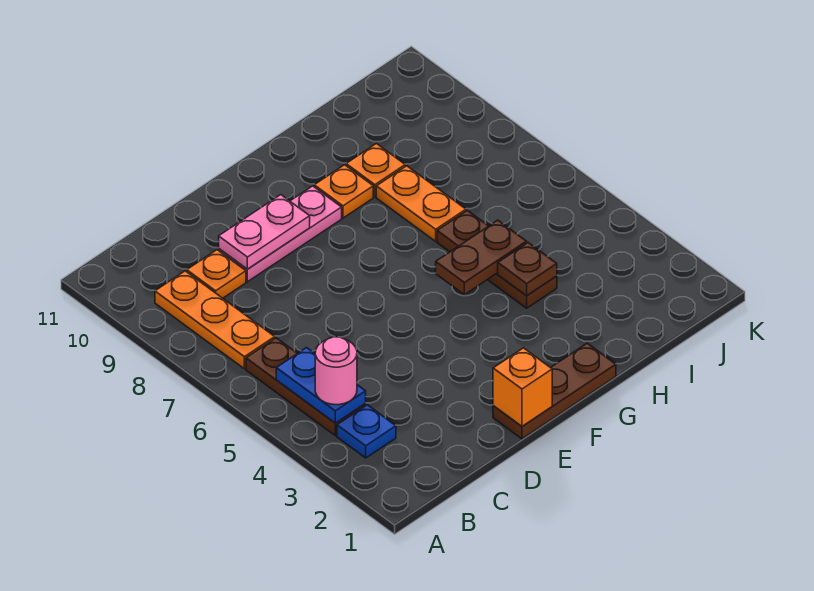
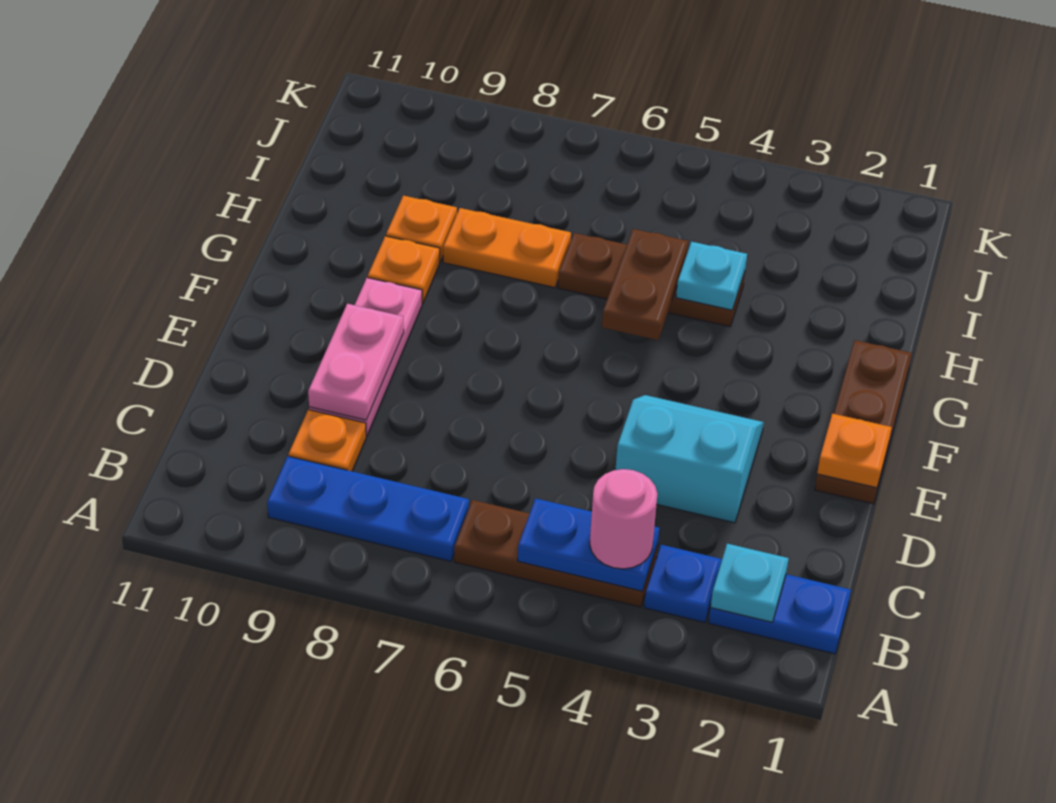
none -> blue plate B1:B2 level 1
none -> cyan plate B2 level 2
orange plate B7:B9 level 1 -> blue plate B7:B9 level 1
none -> cyan slope D3:E4 level 1 top D
orange brick E1 level 2 -> orange plate E1 level 2
brown plate H4 level 2 -> cyan plate H4 level 2

